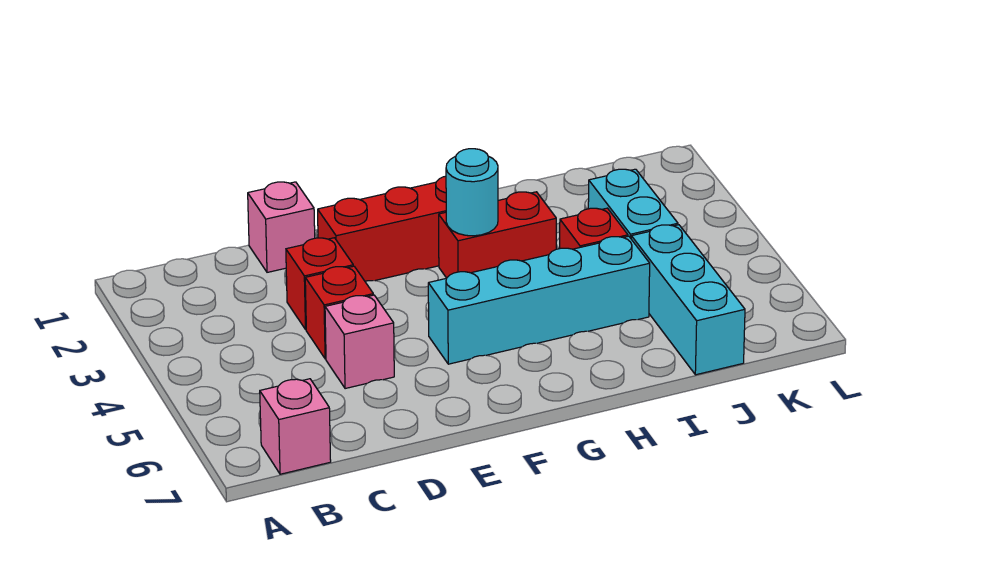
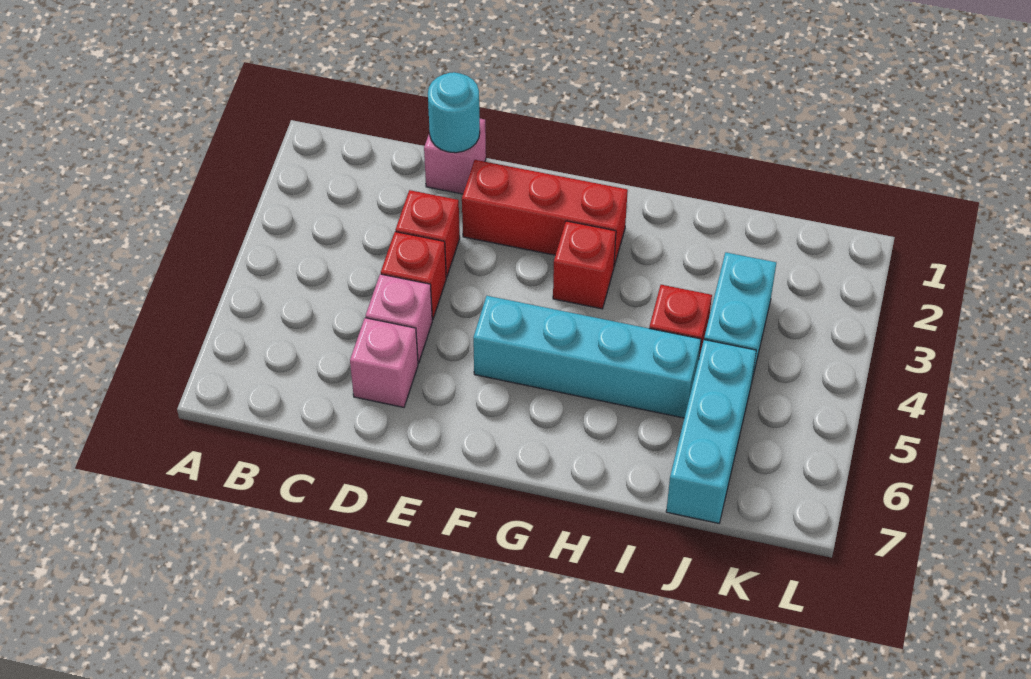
pink brick B7 level 1 -> pink brick D6 level 1
red brick G3:H3 level 1 -> red brick G3 level 1
cyan round brick G3 level 2 -> cyan round brick D1 level 2

